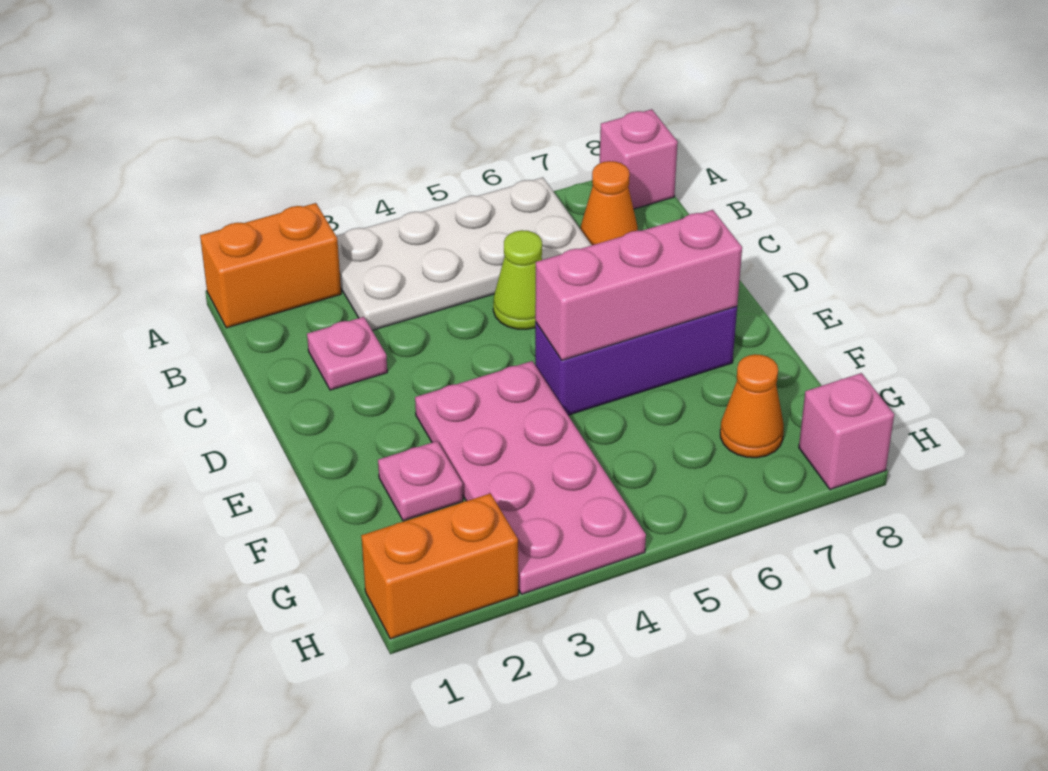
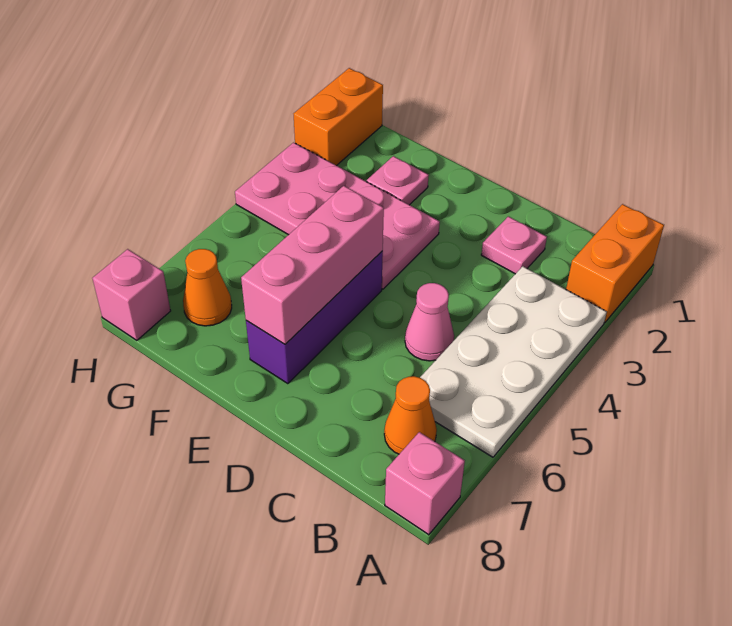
lime cone C5 level 1 -> pink cone C5 level 1

